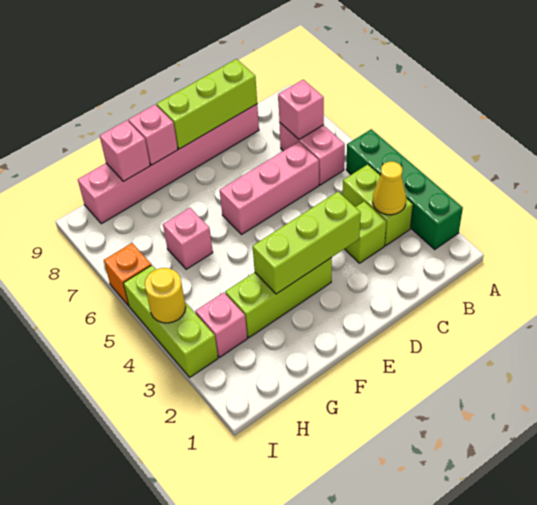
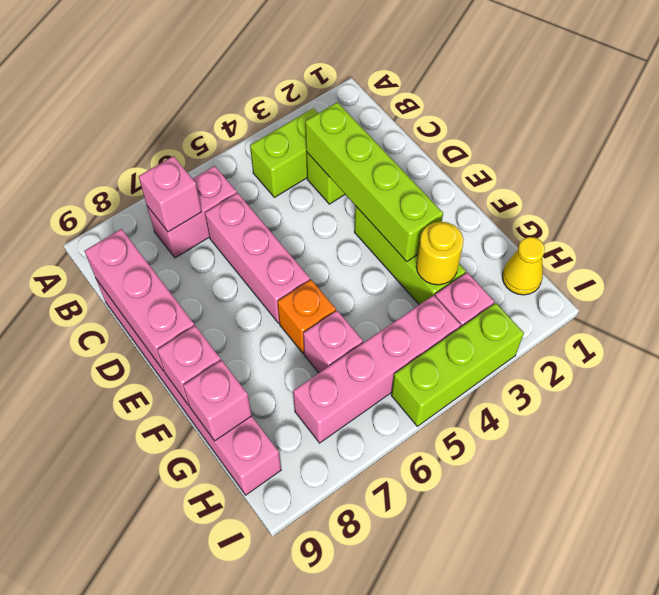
green brick A2:A5 level 1 -> none
yellow cone B3 level 2 -> yellow cone H1 level 1
lime brick C9:E9 level 2 -> pink brick C9:E9 level 2
lime brick D3:F3 level 2 -> lime brick C3:F3 level 2
none -> pink brick H4:H7 level 1
yellow round brick I4 level 2 -> yellow round brick G3 level 2
orange brick I6 level 1 -> orange brick F6 level 1

